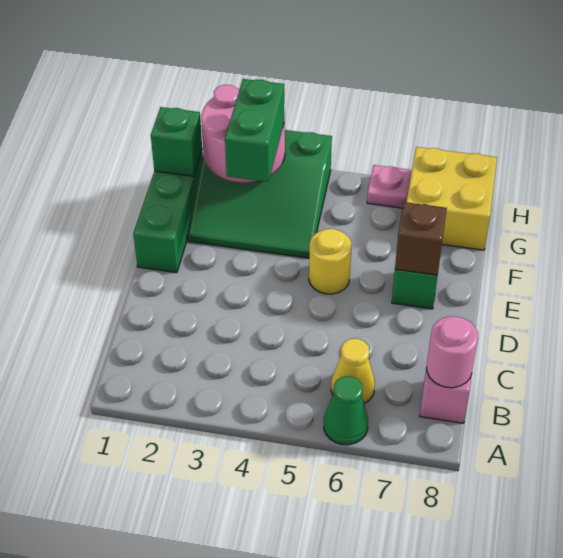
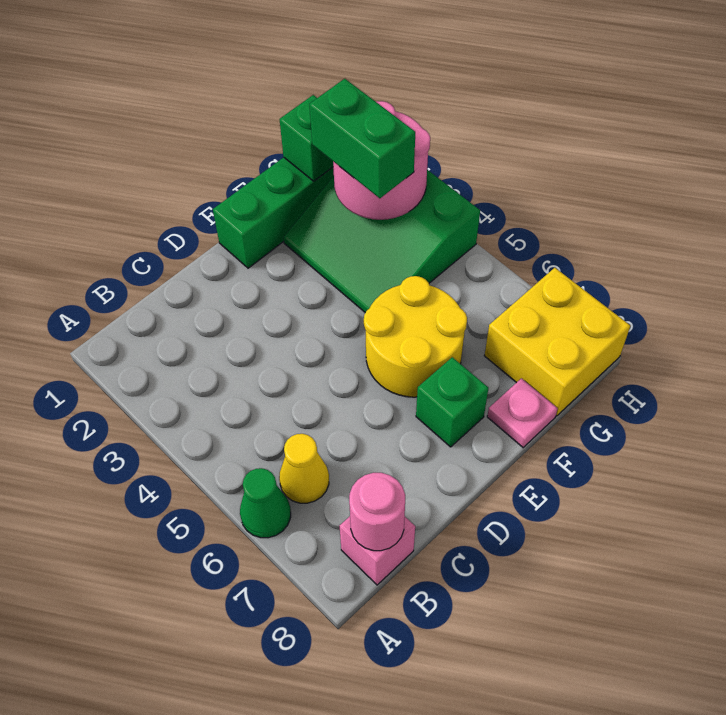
yellow round brick E5 level 1 -> yellow round brick E5:F6 level 1
brown brick E7 level 2 -> none
green brick F3:G3 level 3 -> green brick G2:G3 level 3
pink plate H6 level 1 -> pink plate F8 level 1

